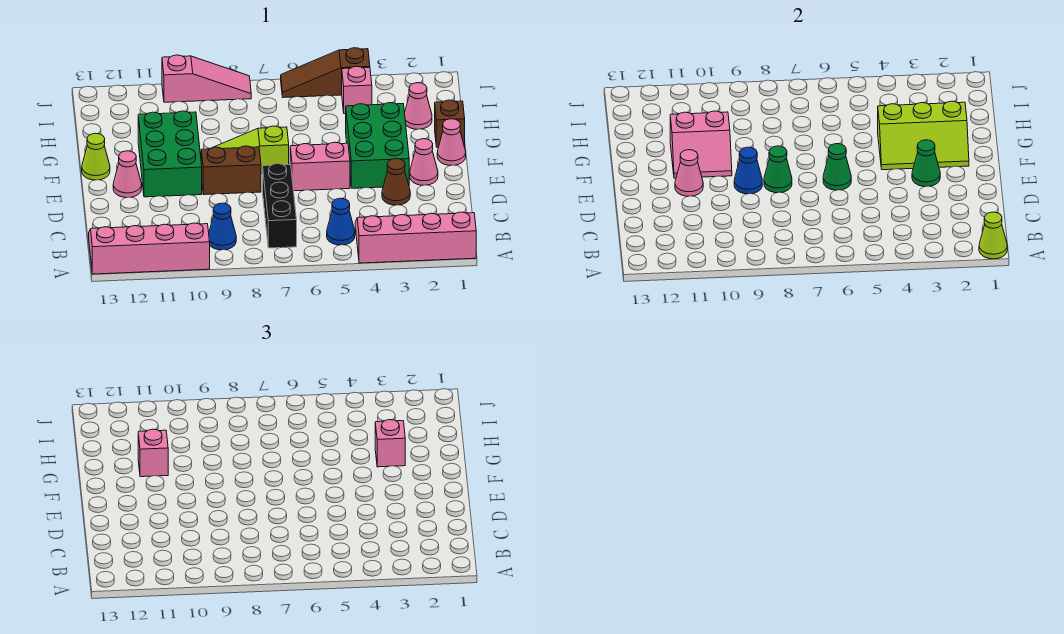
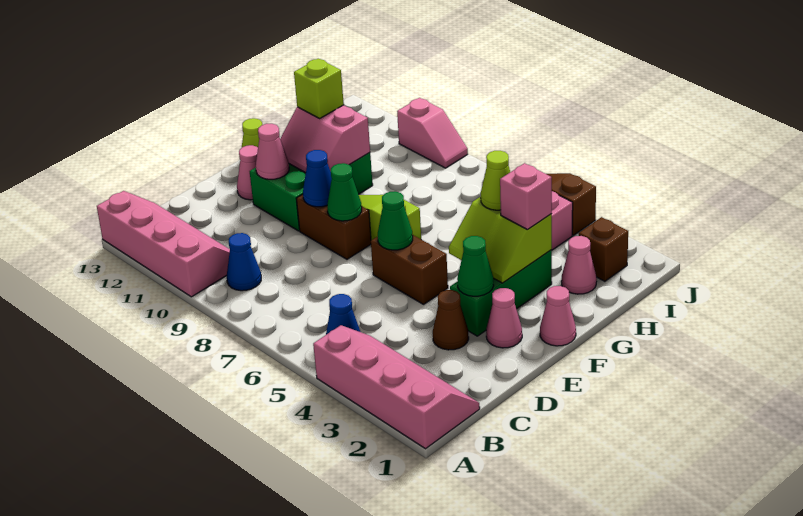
lime cone A1 level 2 -> lime cone G4 level 3
black brick B7:D7 level 1 -> none
green brick E3:G4 level 1 -> green brick E3:G3 level 1
pink brick E5:E6 level 1 -> brown brick E5:E6 level 1
lime slope F2:G4 level 2 top G -> lime slope F3:G4 level 2 top G
brown brick G1 level 1 -> brown brick I2 level 1
pink brick G11 level 3 -> lime brick G11 level 3
pink slope J8:J10 level 1 top 10 -> pink slope J9:J10 level 1 top 10

